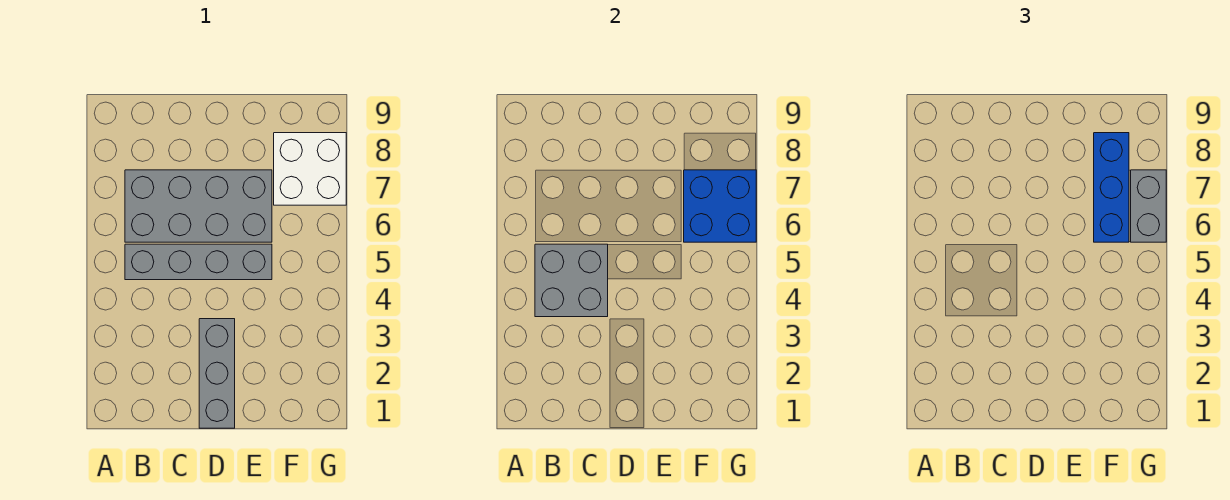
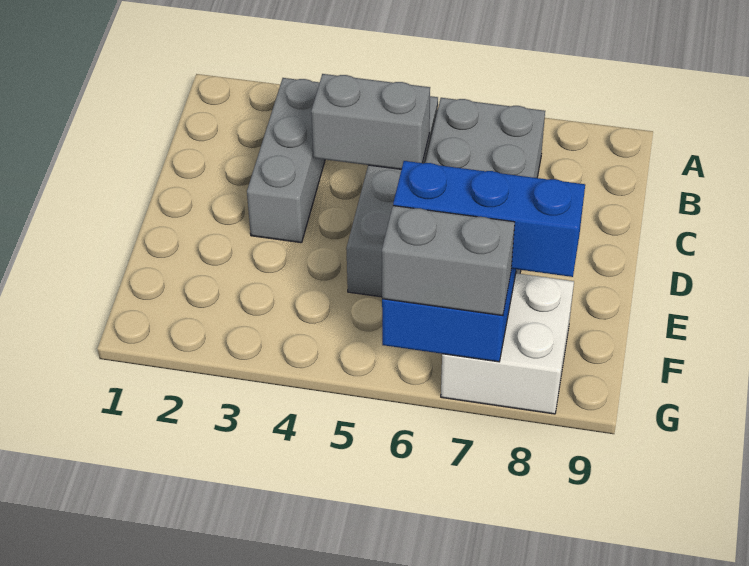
grey brick B4:C5 level 2 -> grey brick C4:C5 level 2
grey brick D1:D3 level 1 -> grey brick B3:D3 level 1

